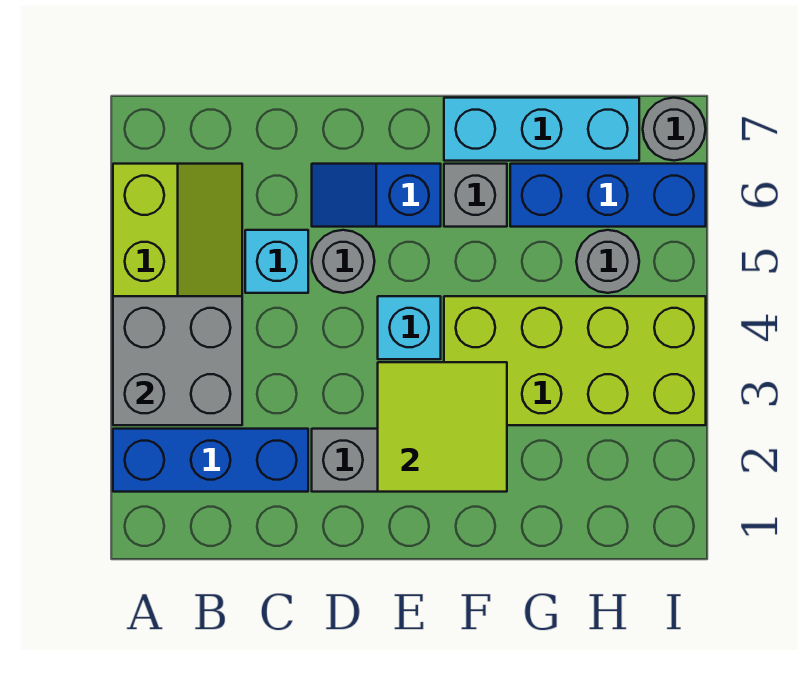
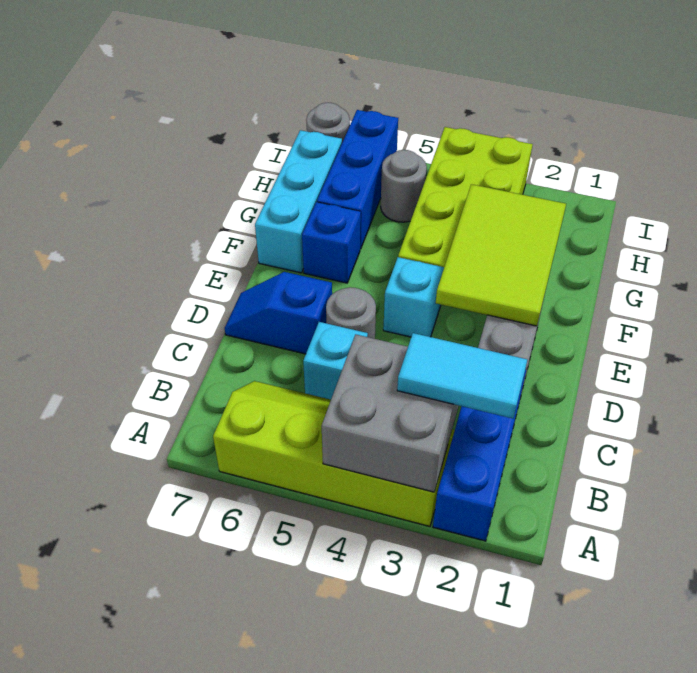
none -> cyan tile B2:B3 level 3
blue slope D6:E6 level 1 top E -> blue slope D6:D7 level 1 top 6
lime tile E2:F3 level 2 -> lime tile E2:G3 level 2
grey brick F6 level 1 -> blue brick F6 level 1

